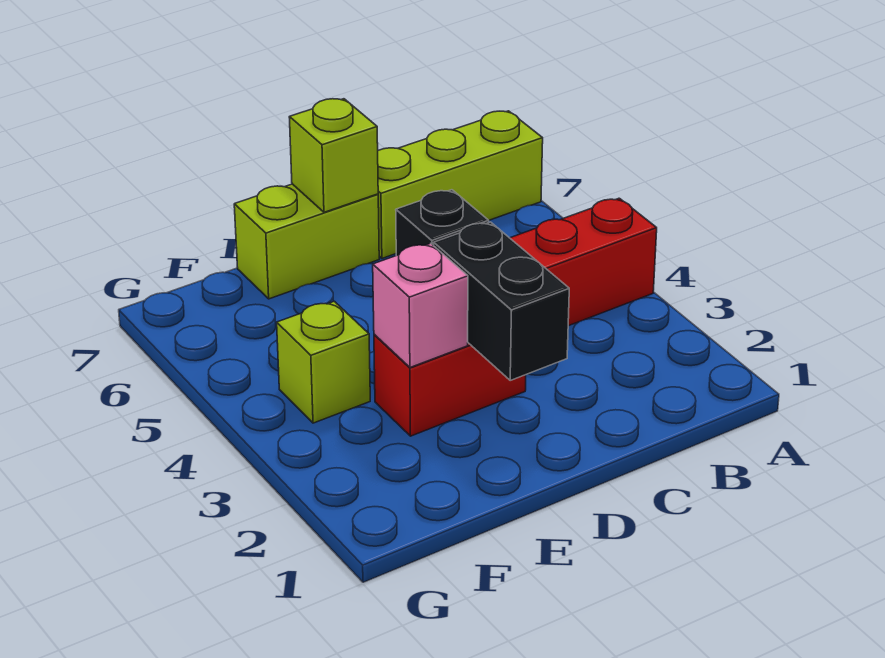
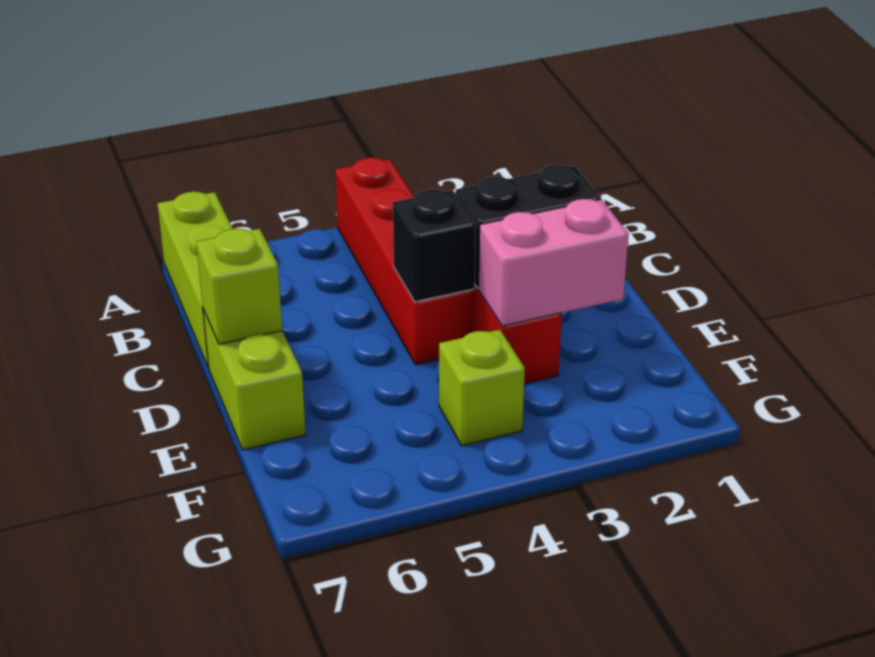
pink brick E3 level 2 -> pink brick E2:E3 level 2

